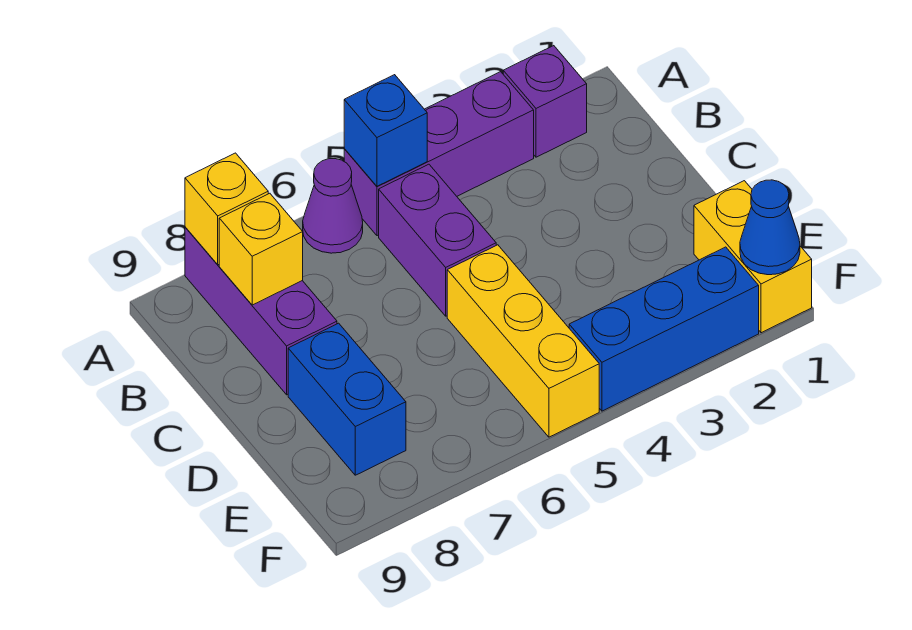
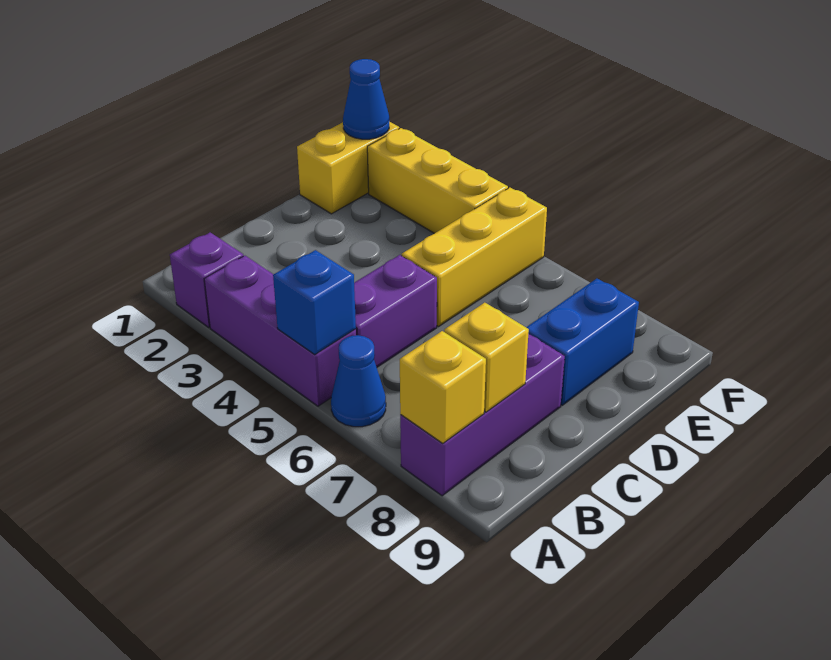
purple cone A6 level 1 -> blue cone A6 level 1
blue brick F2:F4 level 1 -> yellow brick F2:F4 level 1

